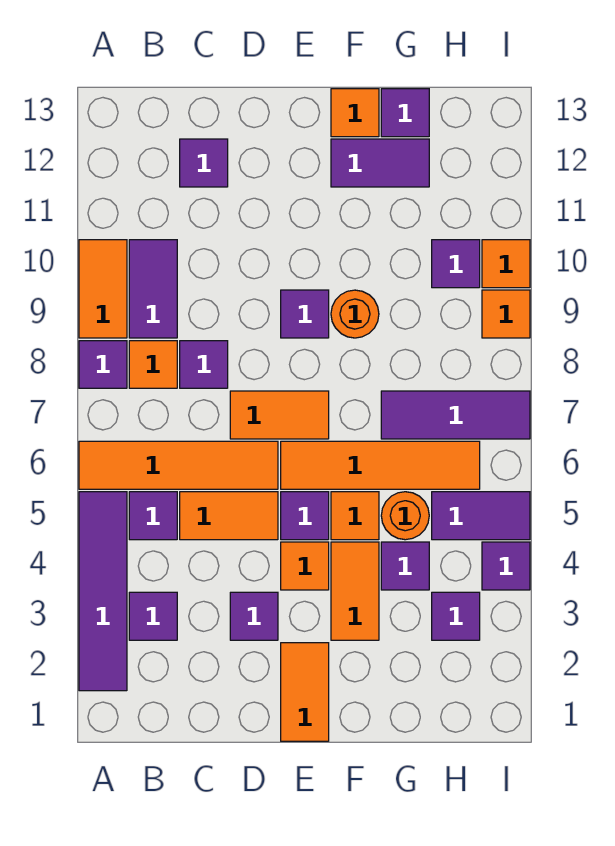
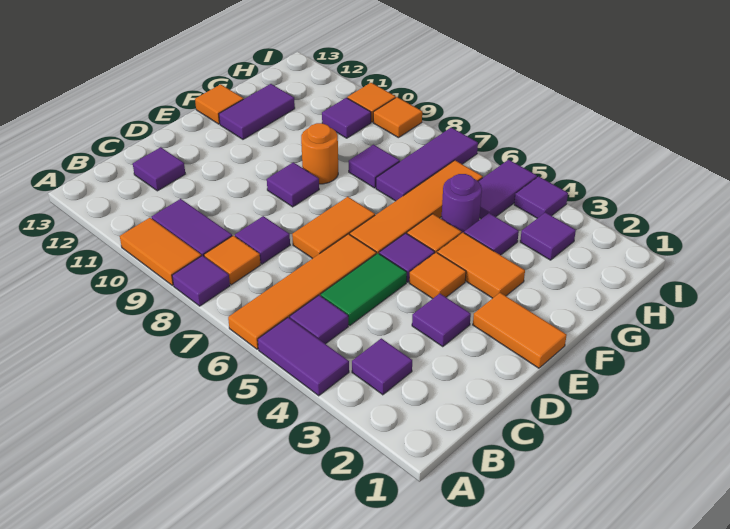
purple tile A2:A5 level 1 -> purple tile A4:A5 level 1
orange tile C5:D5 level 1 -> green tile C5:D5 level 1
orange round brick G5 level 1 -> purple round brick G5 level 1
purple tile G13 level 1 -> purple tile G8 level 1

